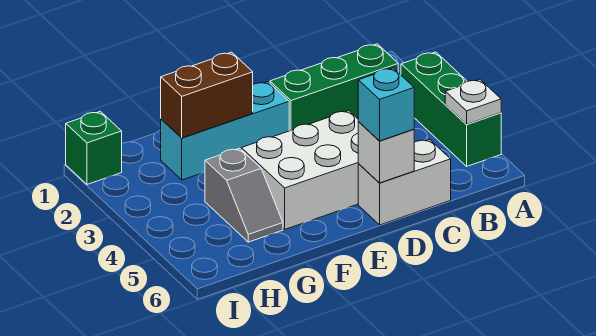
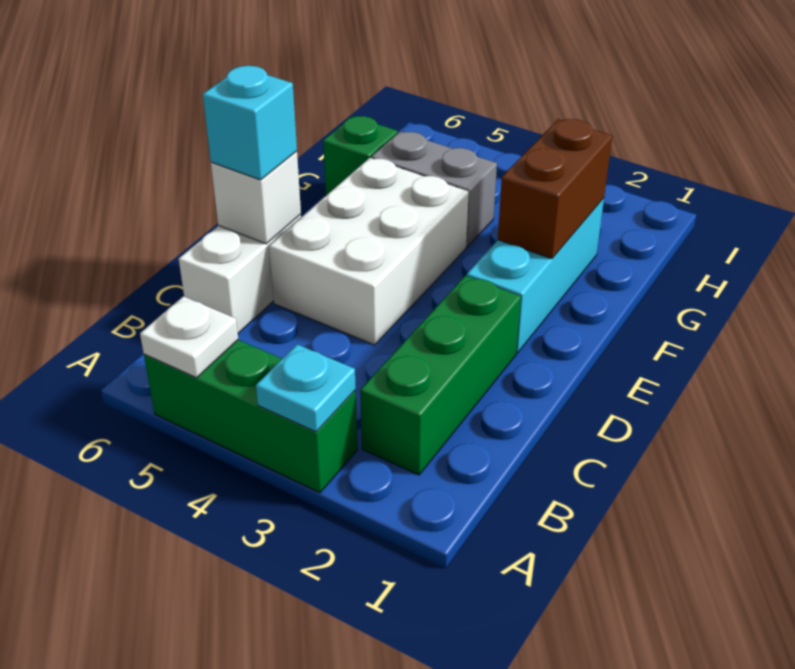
none -> cyan plate A3 level 2
grey slope G4:G5 level 1 top 4 -> grey brick G4:G5 level 1
green brick I1 level 1 -> green brick G6 level 1

